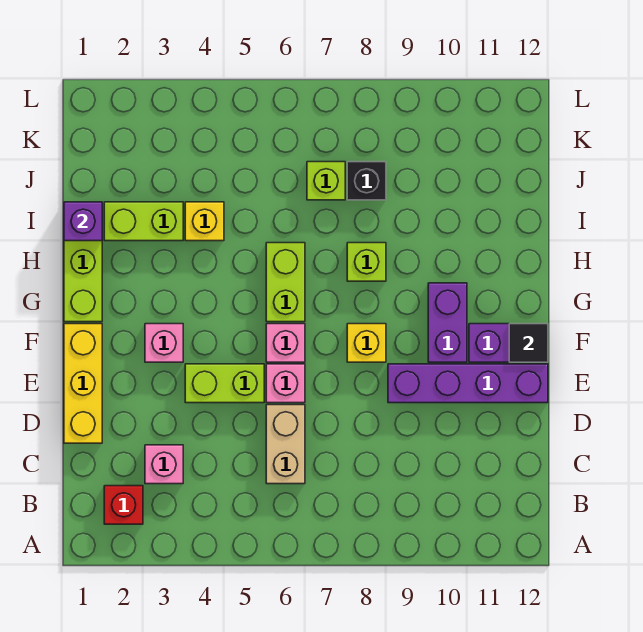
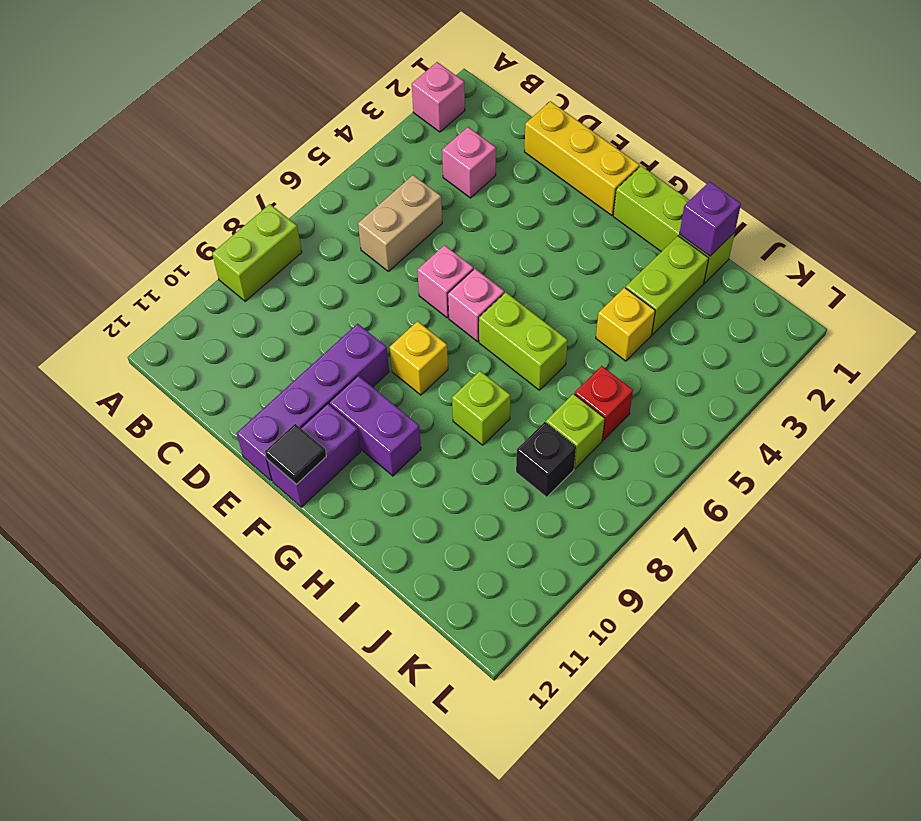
red brick B2 level 1 -> red brick J6 level 1
tan brick C6:D6 level 1 -> tan brick C5:C6 level 1
lime brick E4:E5 level 1 -> lime brick A8:A9 level 1
pink brick F3 level 1 -> pink brick A2 level 1

